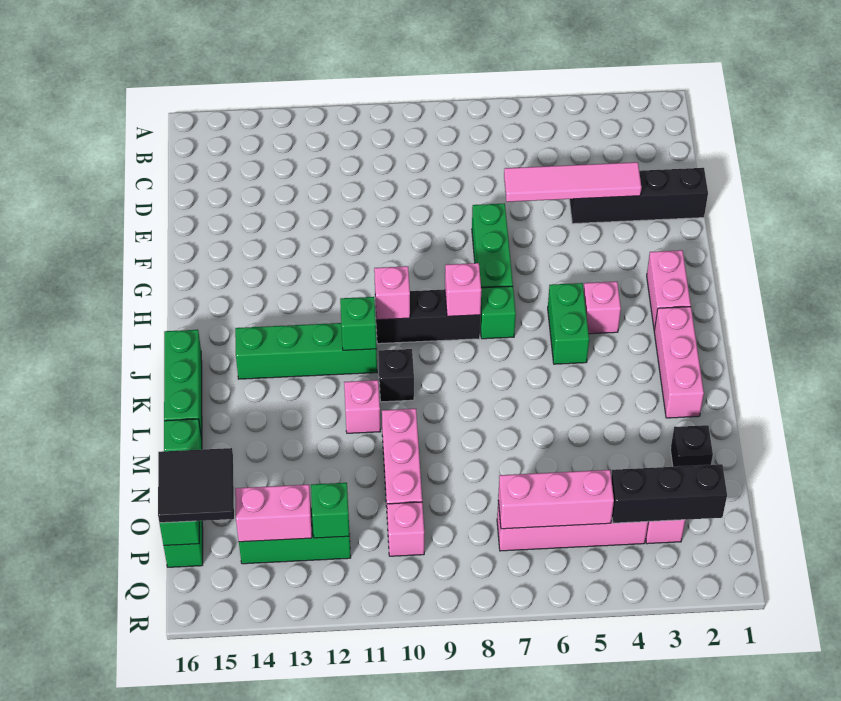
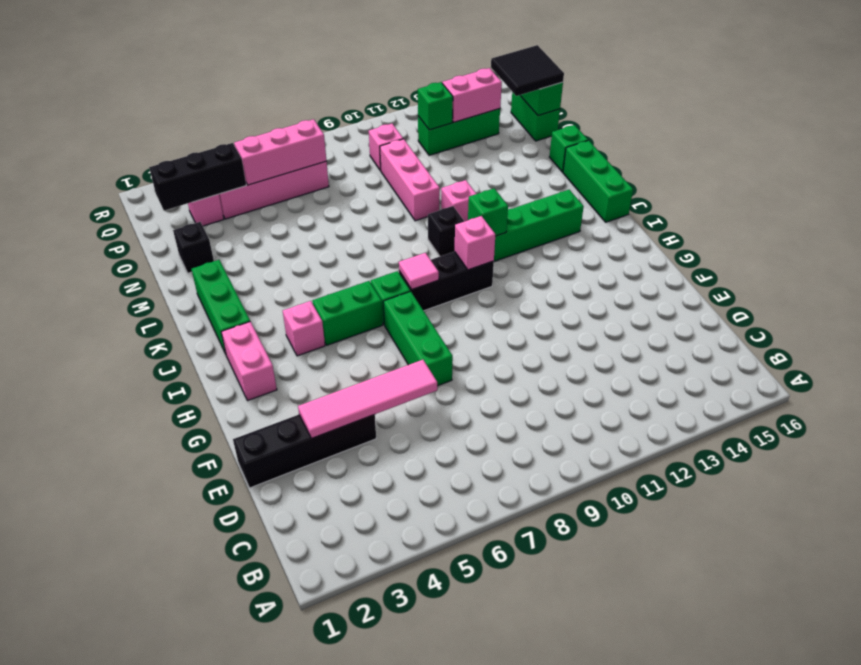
green brick I5:J5 level 1 -> green brick I5:I6 level 1
pink brick I8 level 2 -> pink tile I8 level 2
pink brick J2:L2 level 1 -> green brick J2:L2 level 1

